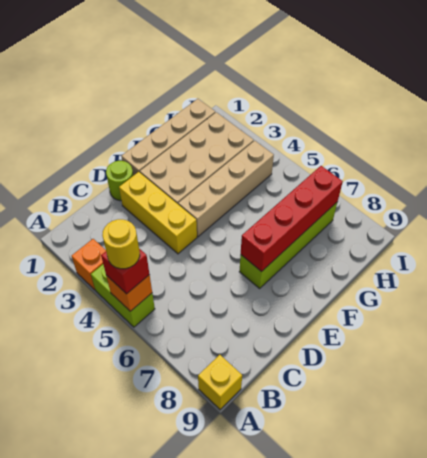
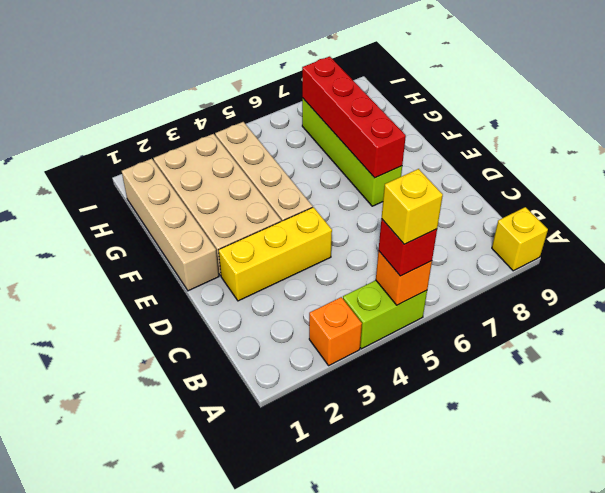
yellow round brick A5 level 4 -> yellow brick A5 level 4
lime round brick D1 level 1 -> none

